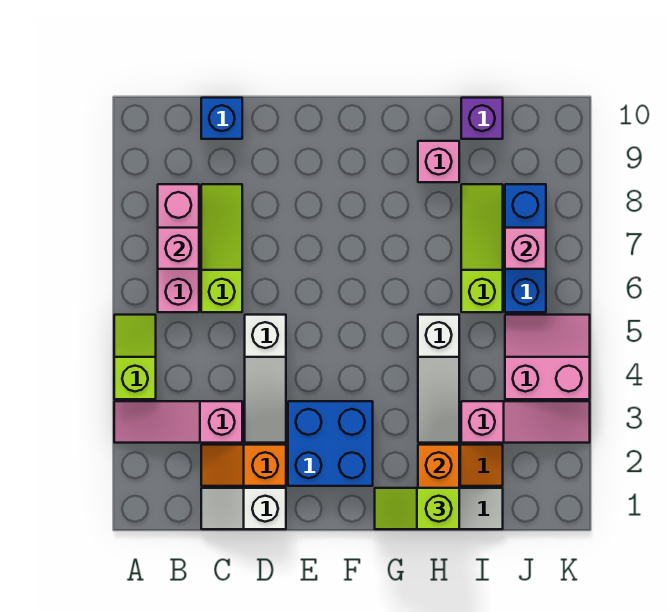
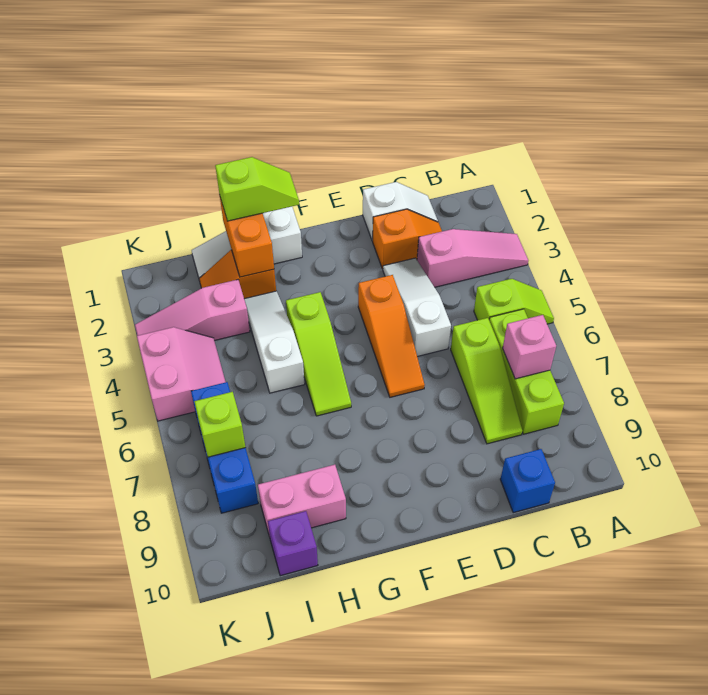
lime slope A4:A5 level 1 top 4 -> lime slope A5:B5 level 1 top B
pink brick B6:B8 level 1 -> lime brick B6:B8 level 1
blue brick E2:F3 level 1 -> none
none -> orange slope E4:E6 level 1 top 4
pink brick H9 level 1 -> pink brick H9:I9 level 1
lime slope I6:I8 level 1 top 6 -> lime slope G4:G6 level 1 top 4
pink slope J4:K5 level 1 top 4 -> pink slope J4:K5 level 1 top K
pink brick J7 level 2 -> lime brick J7 level 2

